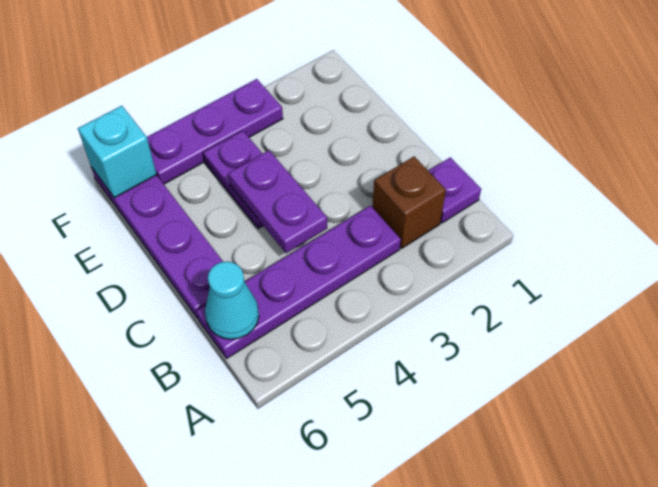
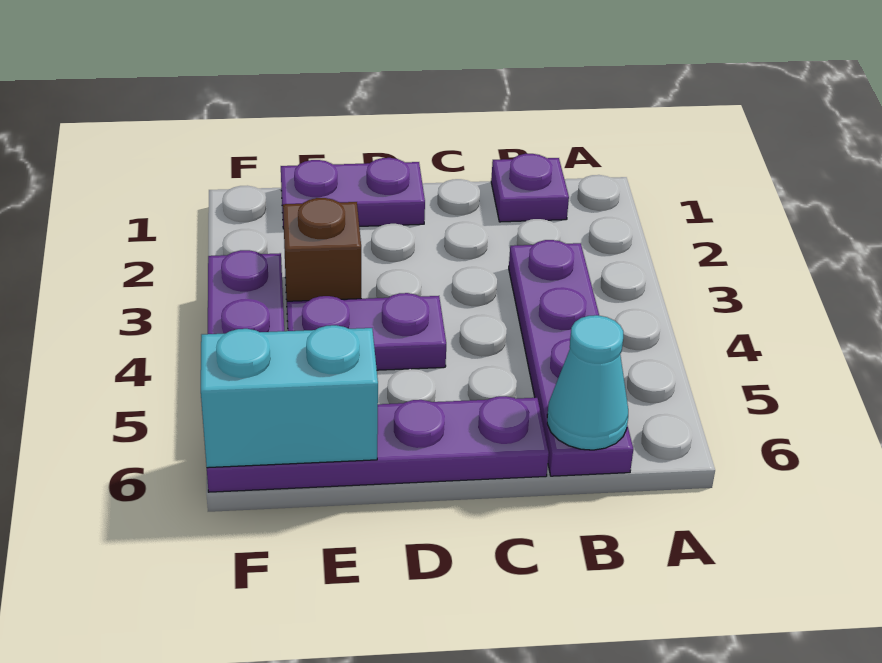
brown brick B2 level 1 -> brown brick E3 level 1
purple plate C4:D4 level 2 -> purple plate D1:E1 level 1
cyan brick F6 level 2 -> cyan brick E6:F6 level 2

